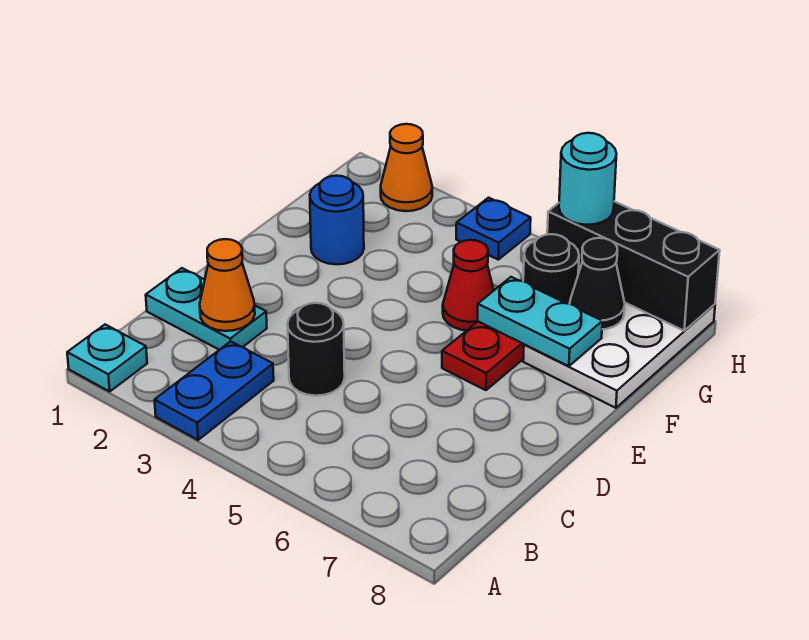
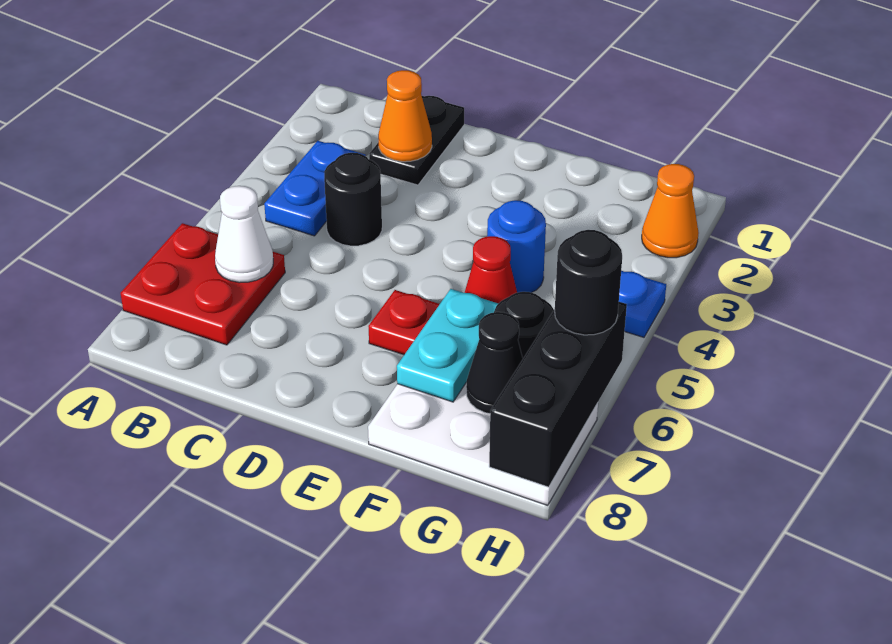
cyan plate A1 level 1 -> none
blue plate A3:B3 level 1 -> blue plate B3:B4 level 1
none -> red plate A6:B7 level 1
none -> white cone B6 level 2
cyan plate C1:C2 level 1 -> black plate C1:C2 level 1
blue round brick F2 level 1 -> blue round brick F4 level 1
cyan round brick H6 level 3 -> black round brick H6 level 3

